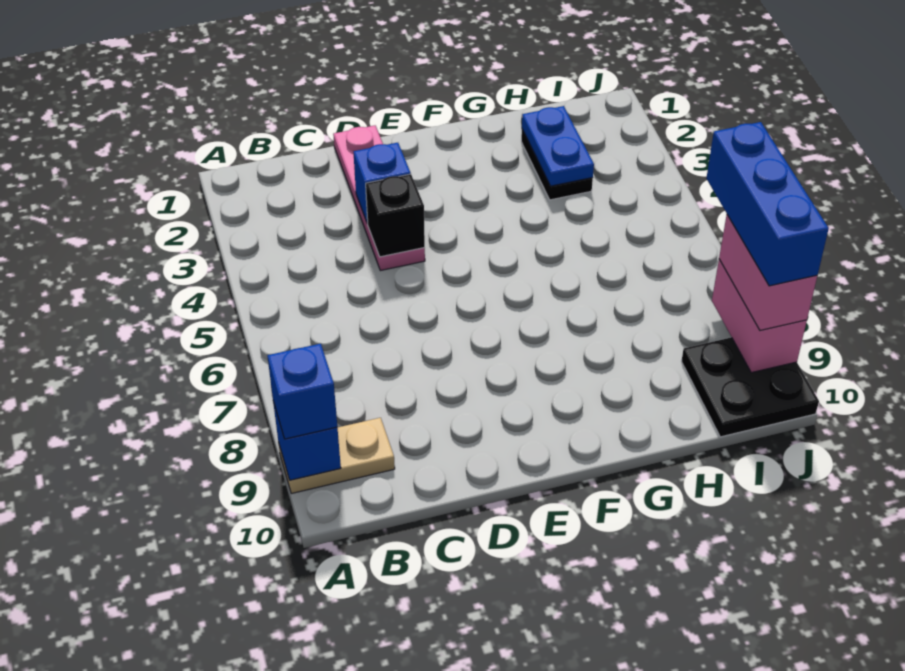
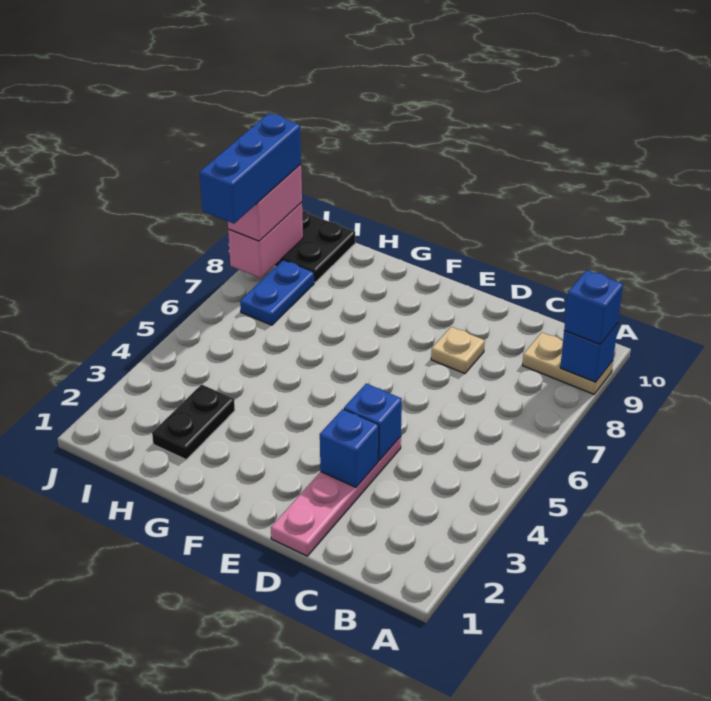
black brick D4 level 2 -> blue brick D4 level 2
none -> tan plate D8 level 1
blue plate H2:H3 level 2 -> blue plate I7:I8 level 1

